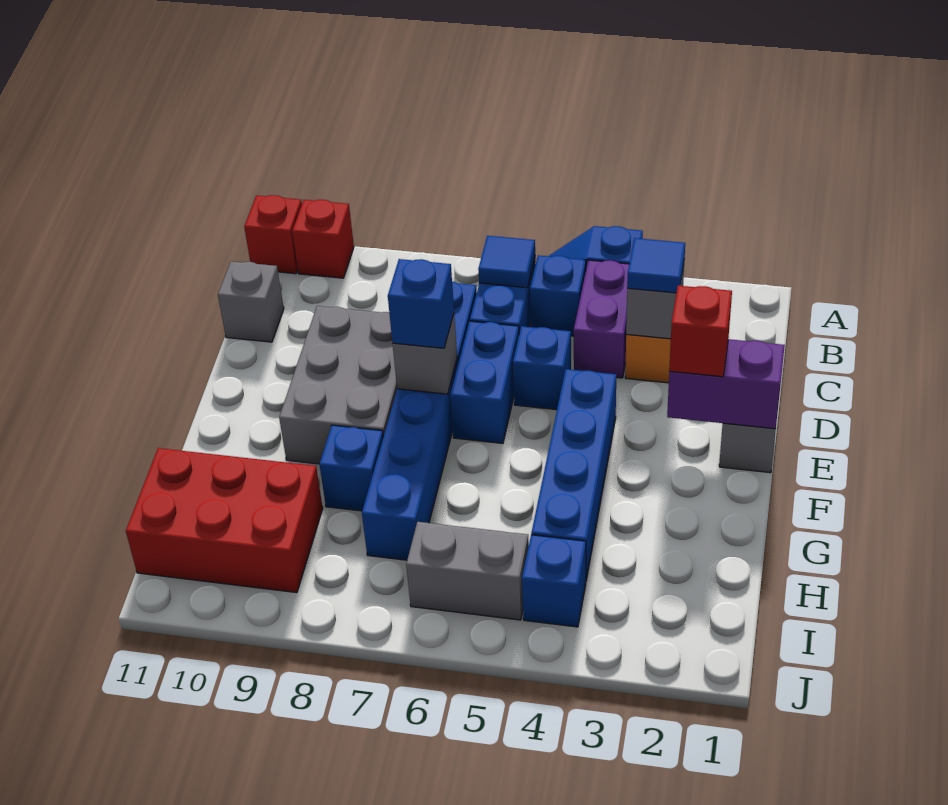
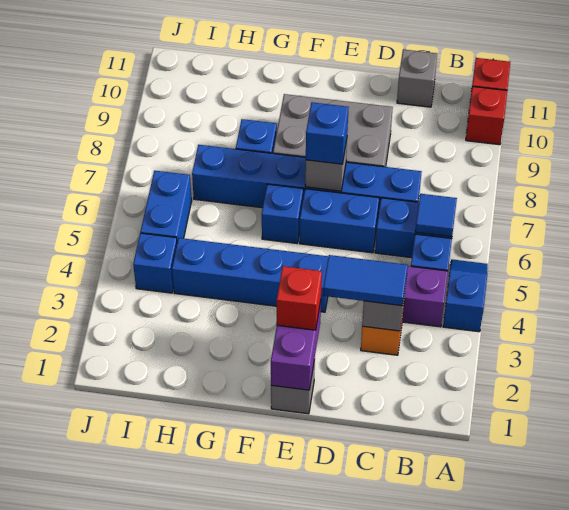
blue tile C3 level 3 -> blue tile C3:D3 level 3
blue brick D5 level 1 -> blue brick F6 level 1
red brick H9:I11 level 1 -> none
grey brick I5:I6 level 1 -> blue brick I5:I6 level 1

